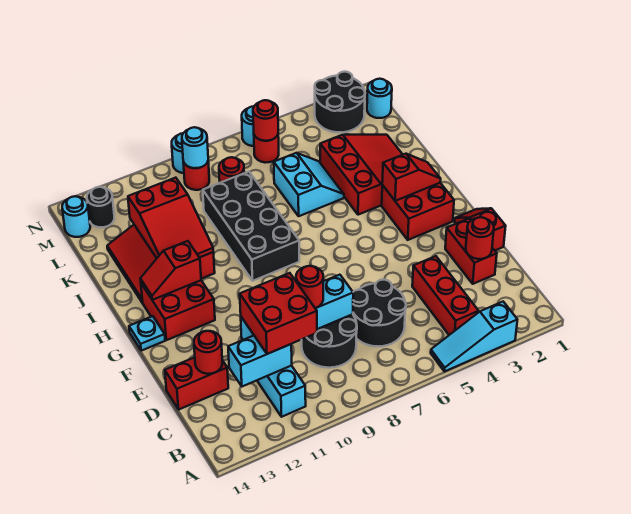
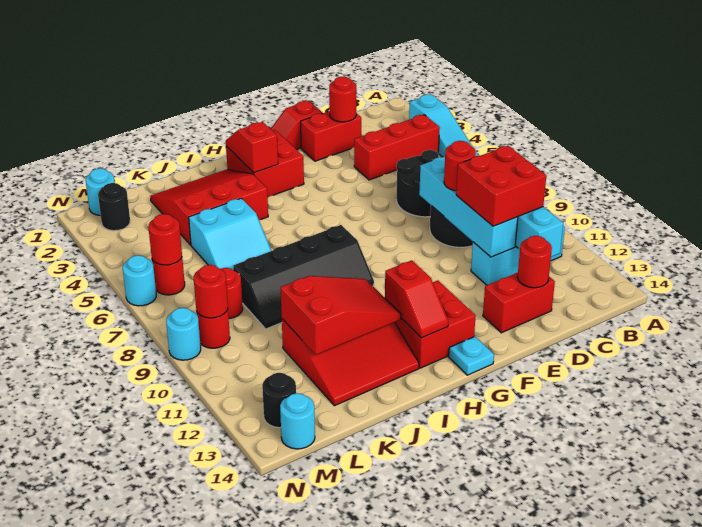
red brick D13:D14 level 1 -> red brick D13:E13 level 1
black brick H8:K9 level 1 -> black slope H8:K9 level 1 top 8
cyan slope J5:K6 level 1 top 6 -> cyan slope J5:K6 level 1 top 5
black round brick M2:N3 level 1 -> black round brick M2 level 1
cyan round brick M9 level 2 -> red round brick M9 level 2

